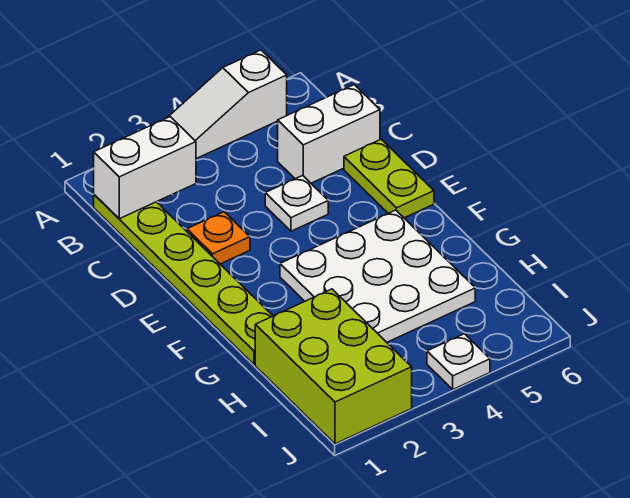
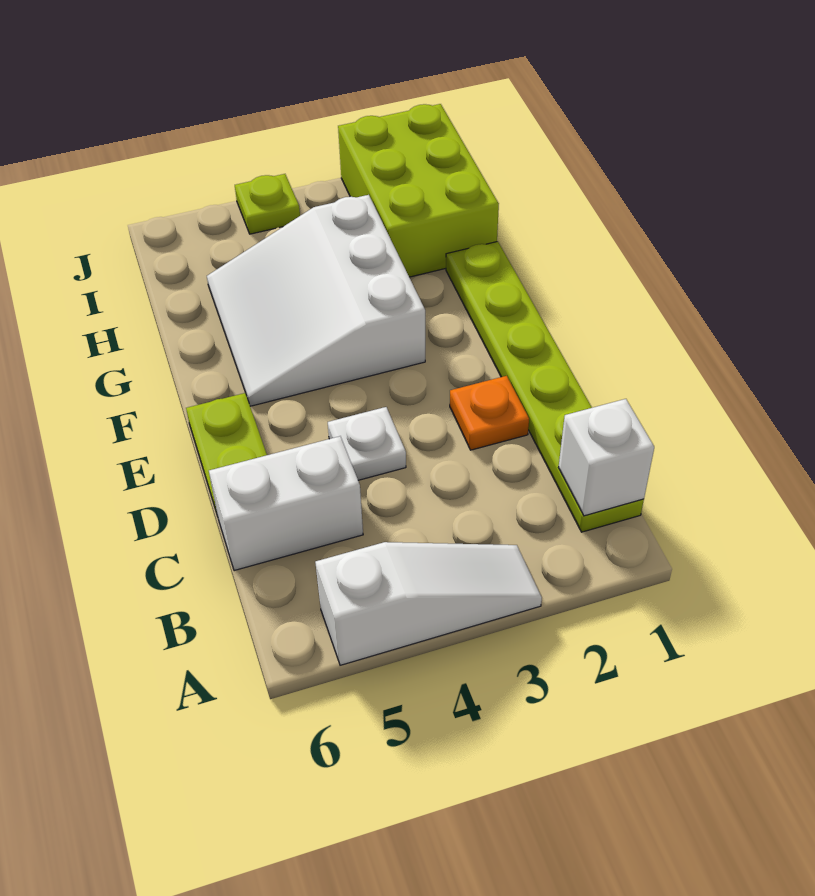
white brick B1:B2 level 2 -> white brick B1 level 2
white plate F3:H5 level 1 -> white slope F3:H5 level 1 top 3
white plate J4 level 1 -> lime plate J4 level 1

